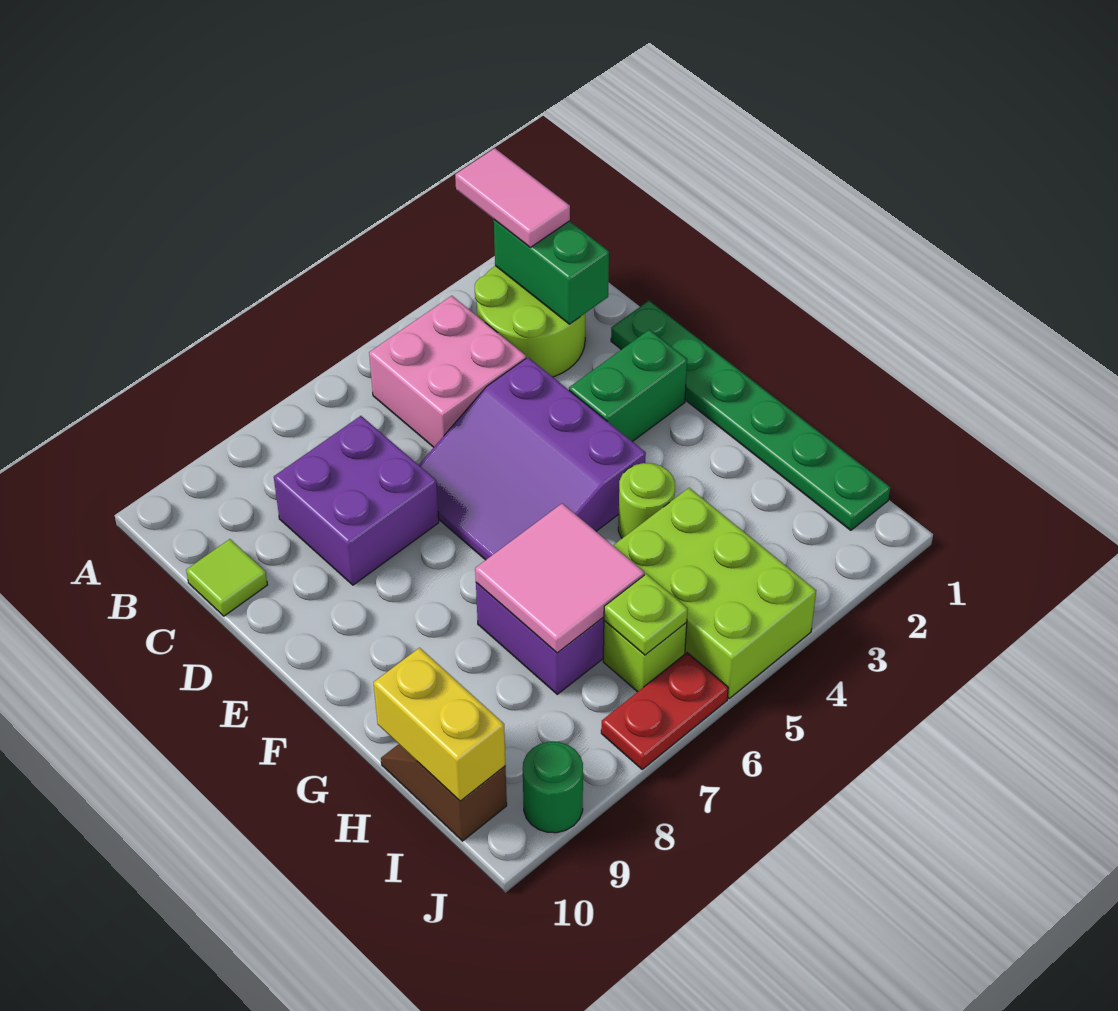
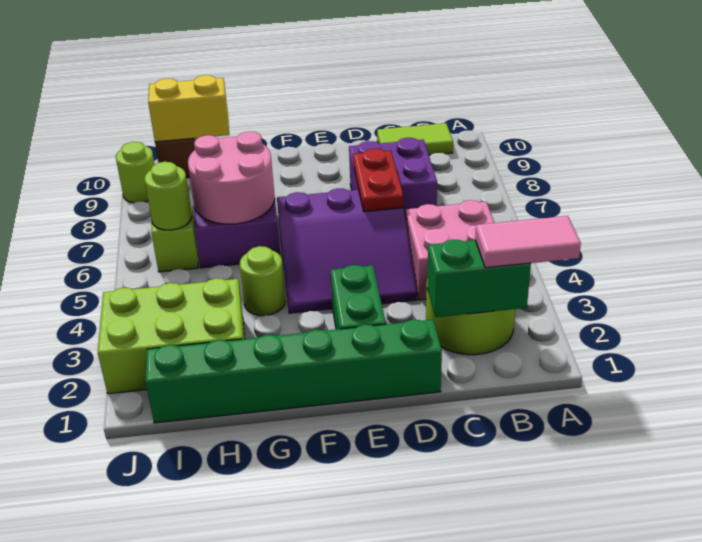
lime tile C10 level 1 -> lime tile B10:C10 level 1
green plate D1:I1 level 1 -> green brick D1:I1 level 1
purple slope D4:F6 level 1 top 4 -> purple slope D4:F6 level 1 top 6
pink tile G6:H7 level 2 -> pink round brick G6:H7 level 2
lime brick H4:J5 level 1 -> lime brick H2:J3 level 1
lime plate I6 level 2 -> lime round brick I6 level 2
red plate J6:J7 level 1 -> red plate D6:D7 level 2
green round brick J9 level 1 -> lime round brick J9 level 1

